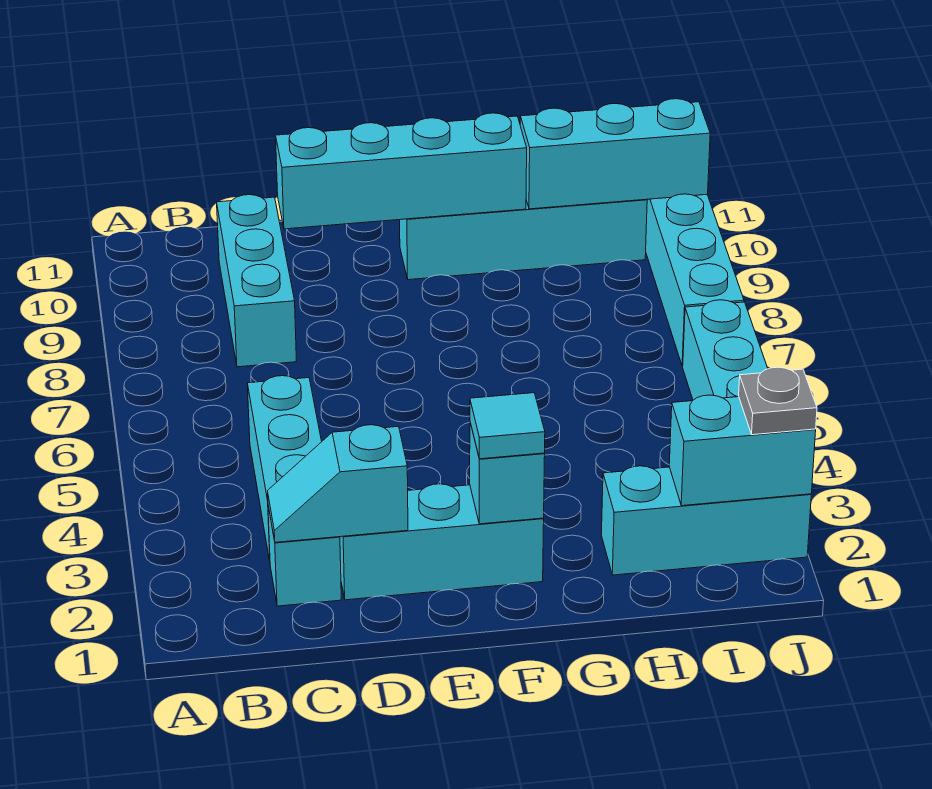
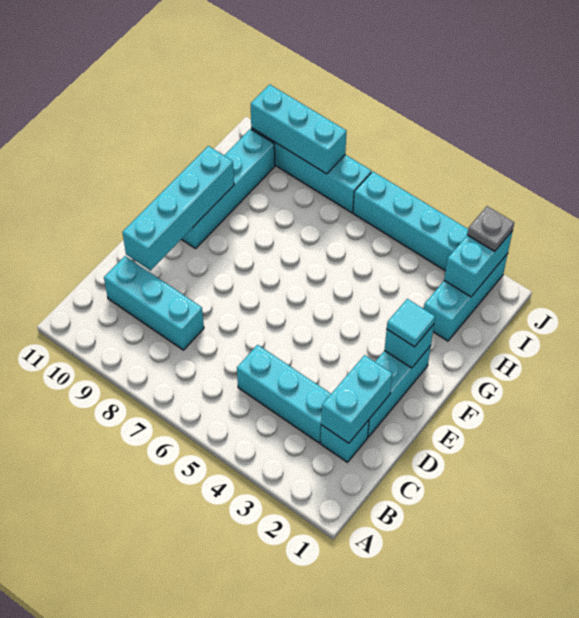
cyan slope C2:D2 level 2 top D -> cyan brick C2:D2 level 2
cyan brick H10:J10 level 2 -> cyan brick J8:J10 level 2

